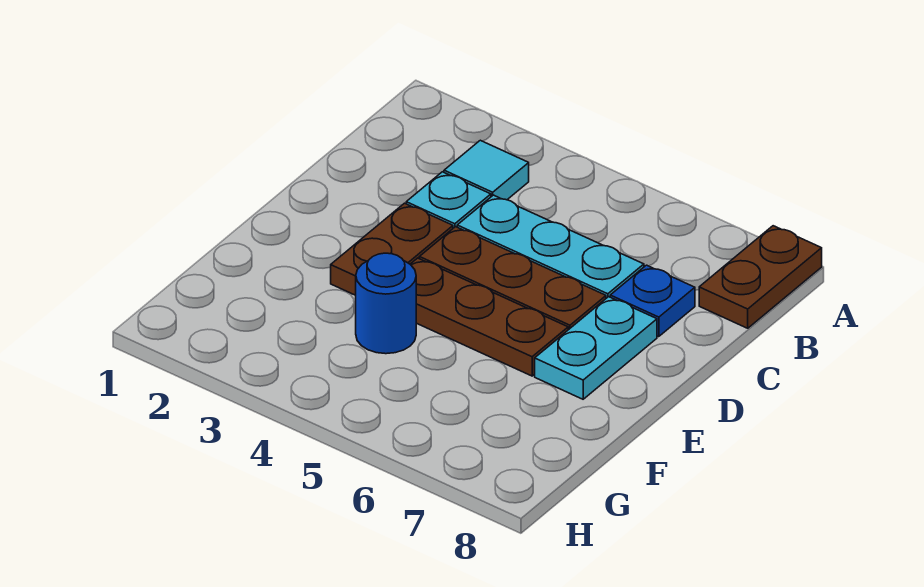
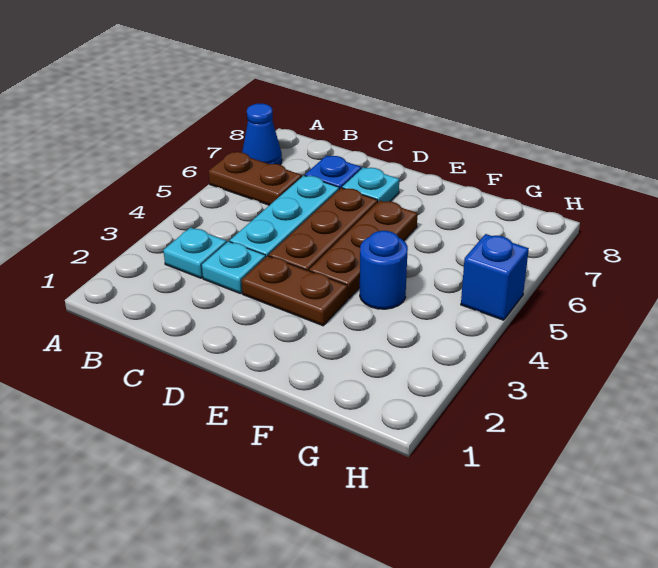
none -> blue cone A7 level 1
brown plate A8:B8 level 1 -> brown plate A6:B6 level 1
cyan tile B3 level 1 -> cyan plate B3 level 1
cyan plate D7:E7 level 1 -> cyan plate D7 level 1
none -> blue brick H5 level 1

